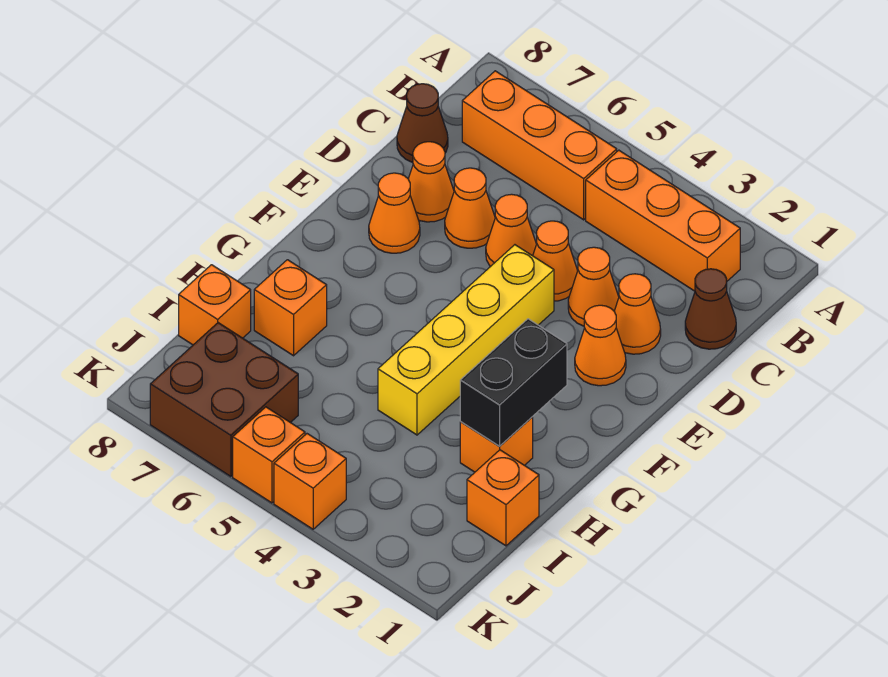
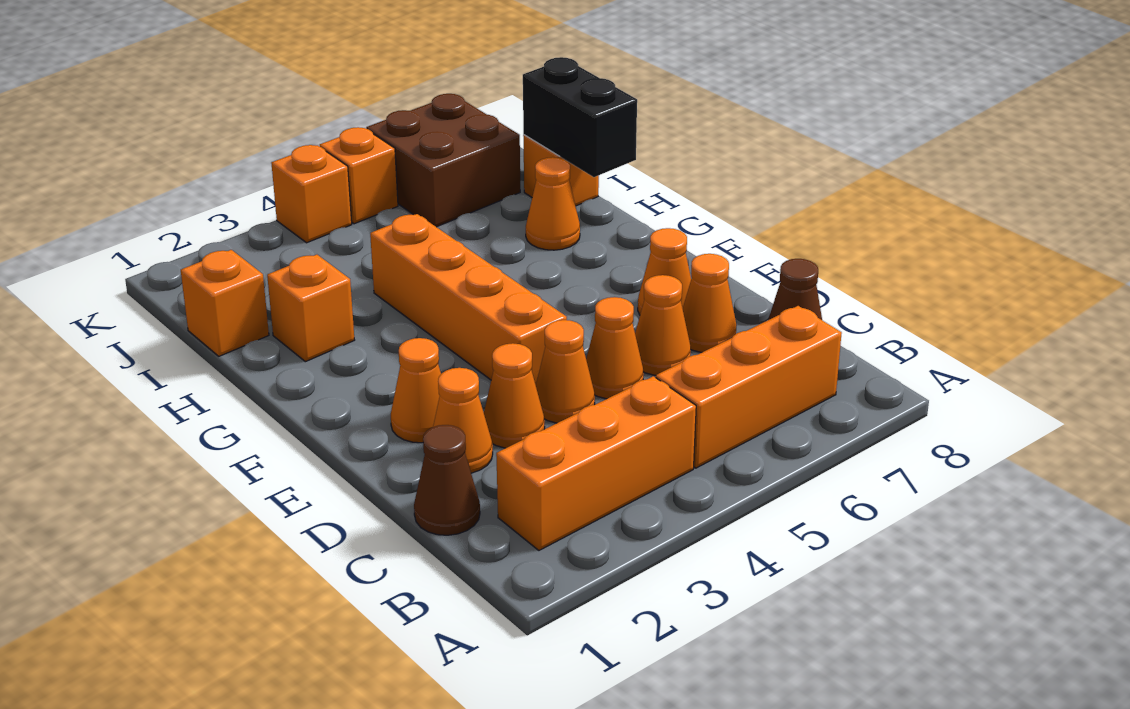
yellow brick E4:H4 level 1 -> orange brick E4:H4 level 1
black brick G2:H2 level 2 -> black brick H8:I8 level 2
orange brick H7 level 1 -> orange cone H7 level 1

